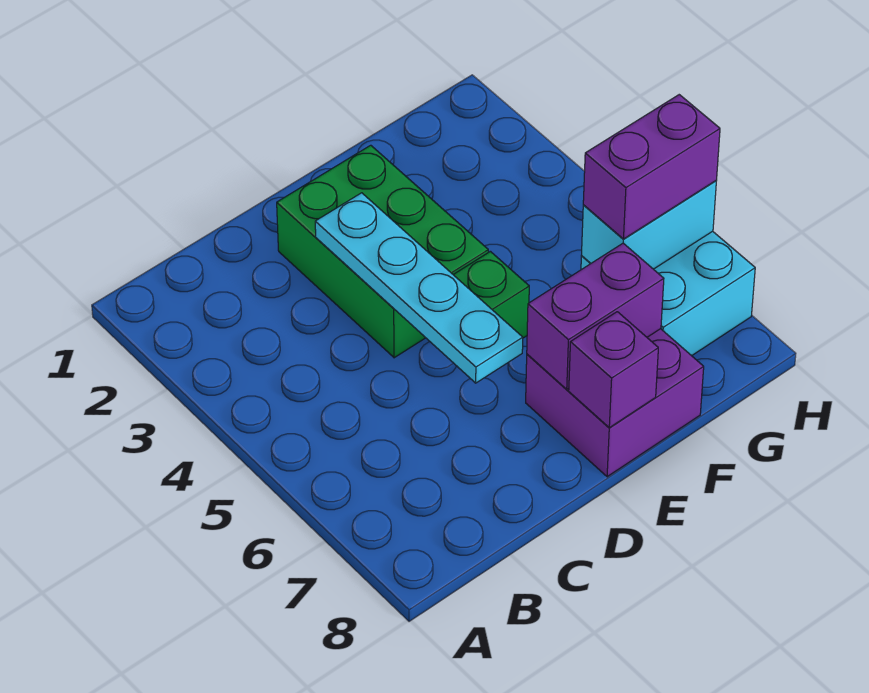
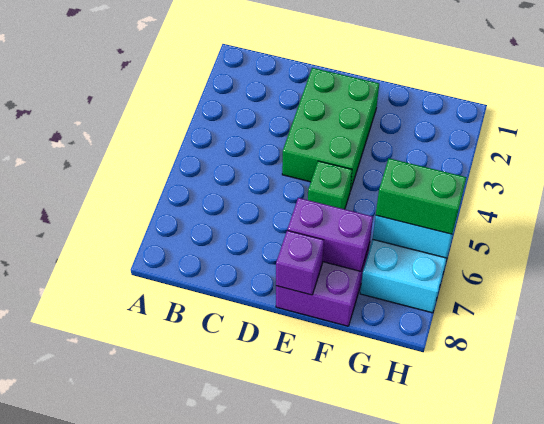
cyan plate D3:D6 level 2 -> none
purple brick G6:H6 level 3 -> green brick G6:H6 level 3

